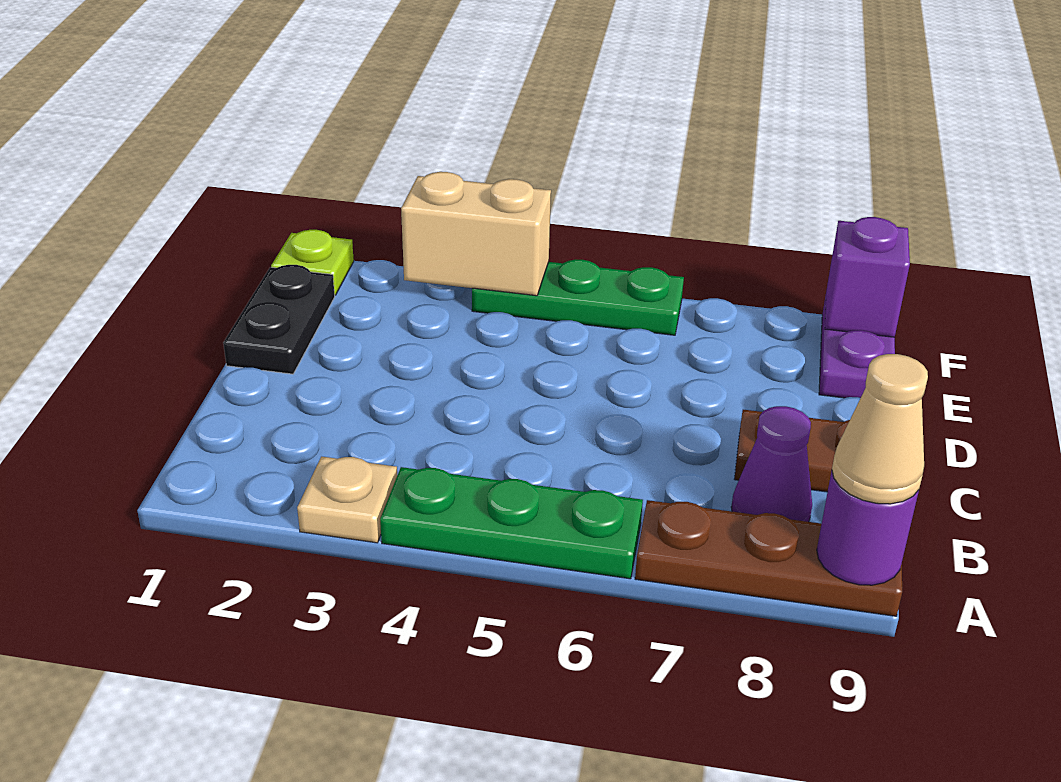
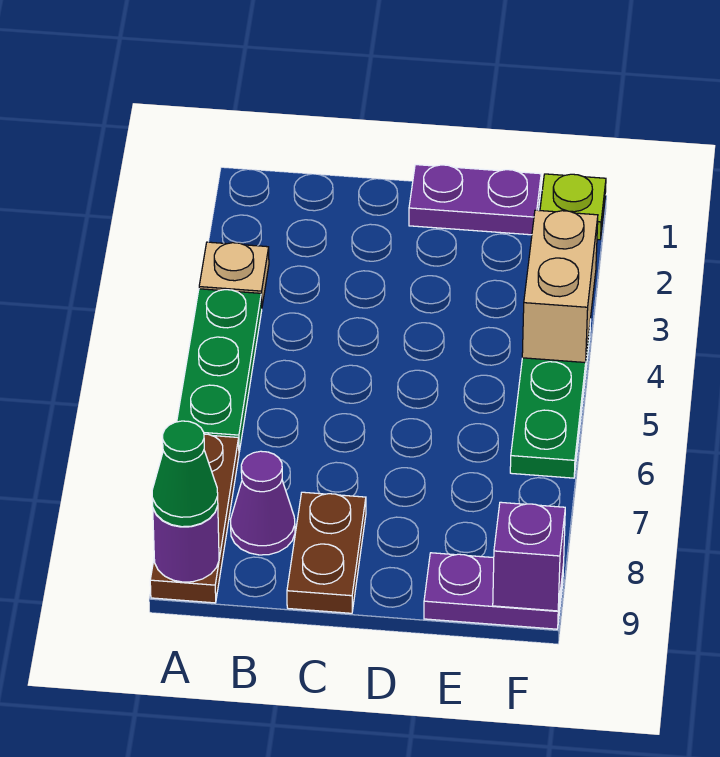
tan cone A9 level 3 -> green cone A9 level 3
black plate D1:E1 level 1 -> purple plate D1:E1 level 1

